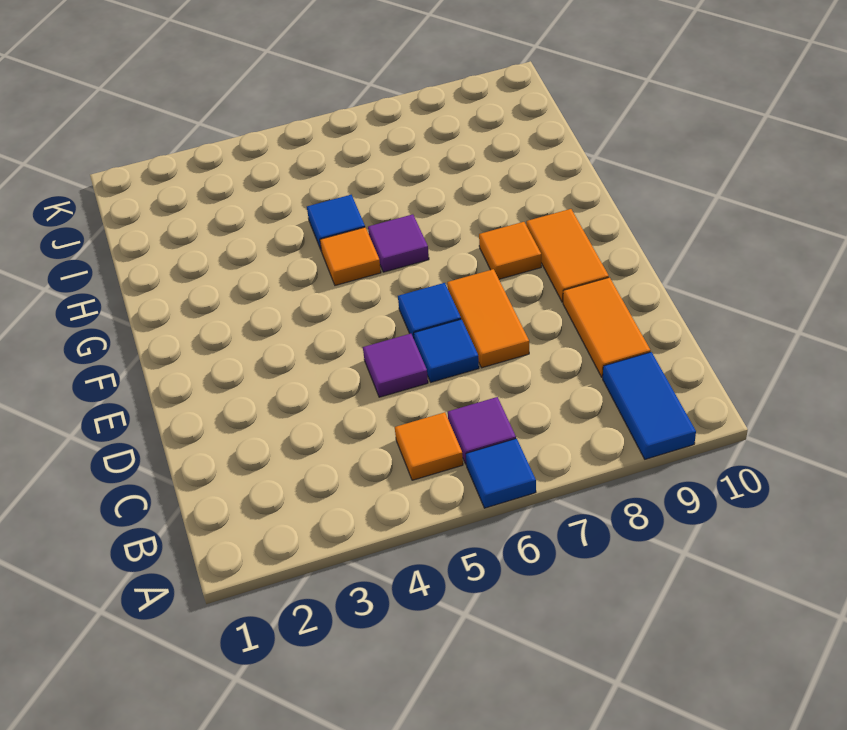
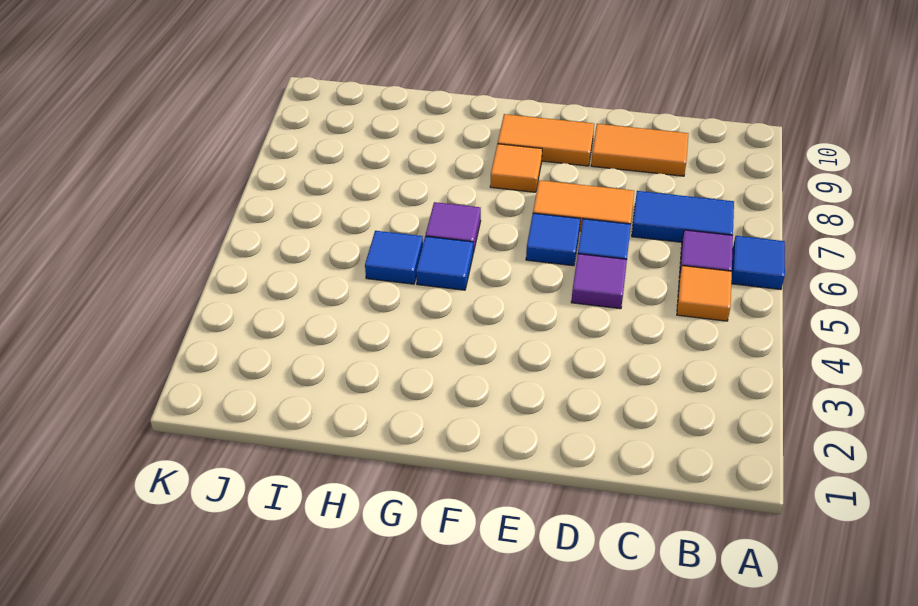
blue tile A9:B9 level 1 -> blue tile B7:C7 level 1
orange tile G5 level 1 -> blue tile G5 level 1

